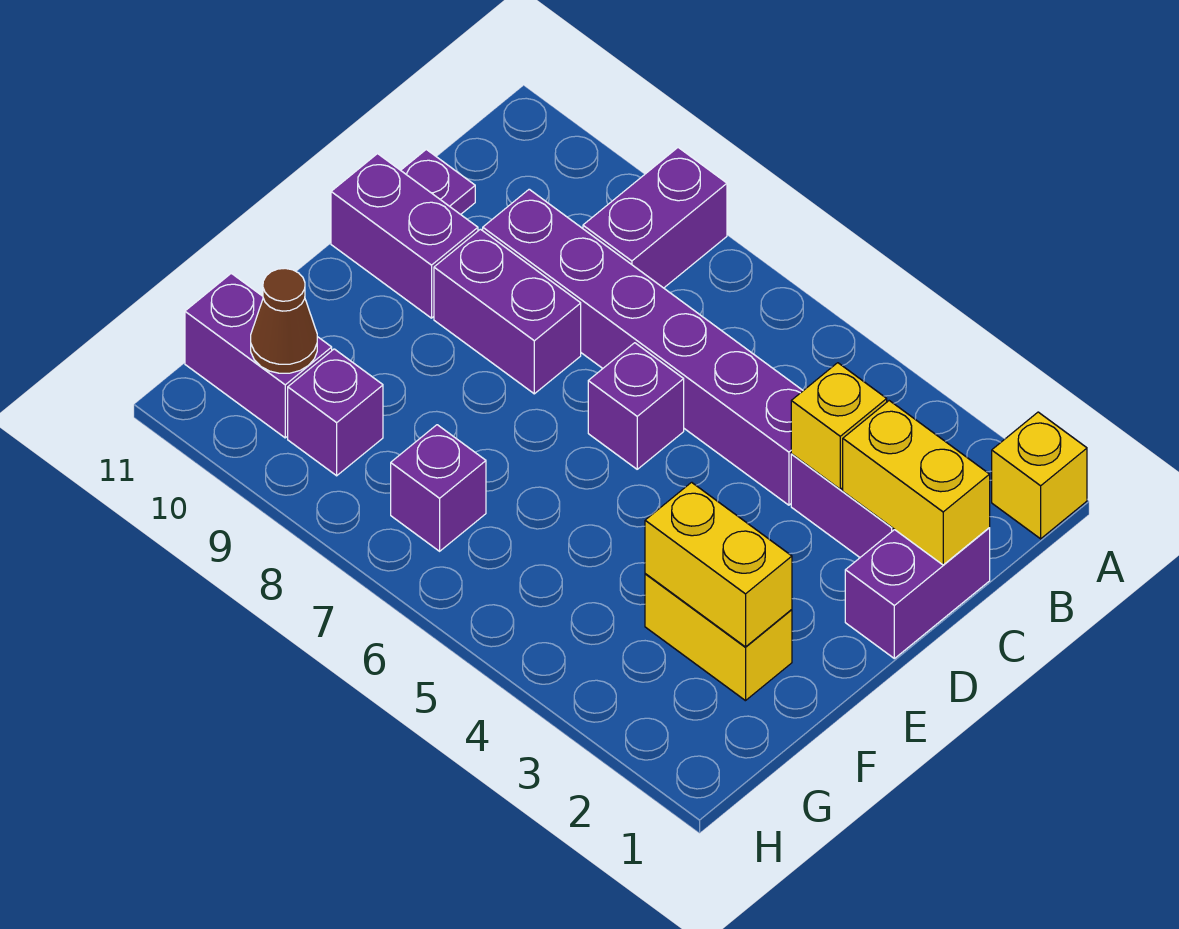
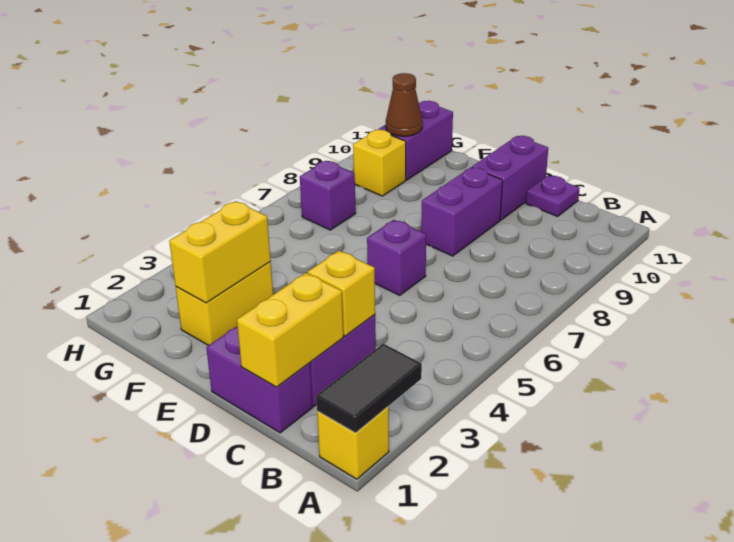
none -> black tile A1:A2 level 2
purple brick A8:B8 level 1 -> none
purple brick C4:C9 level 1 -> none
purple brick G9 level 1 -> yellow brick G9 level 1

